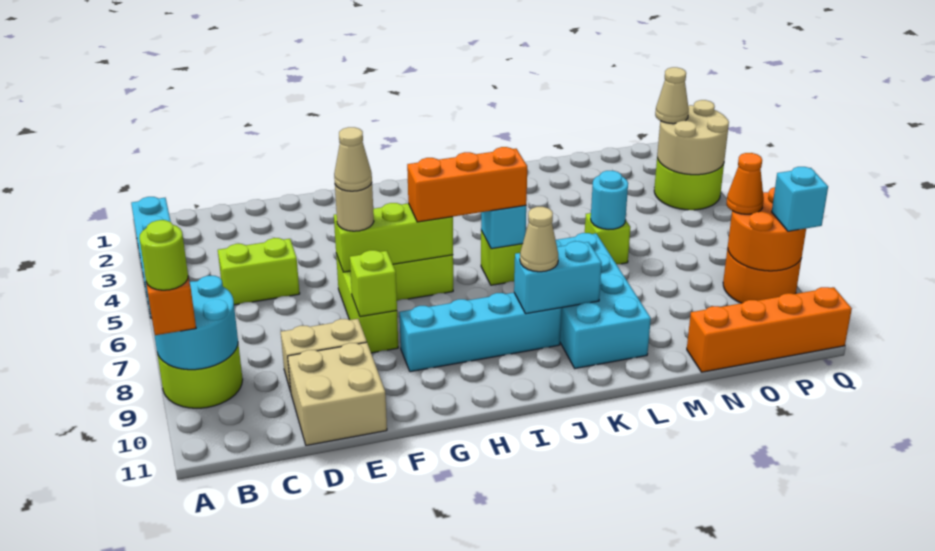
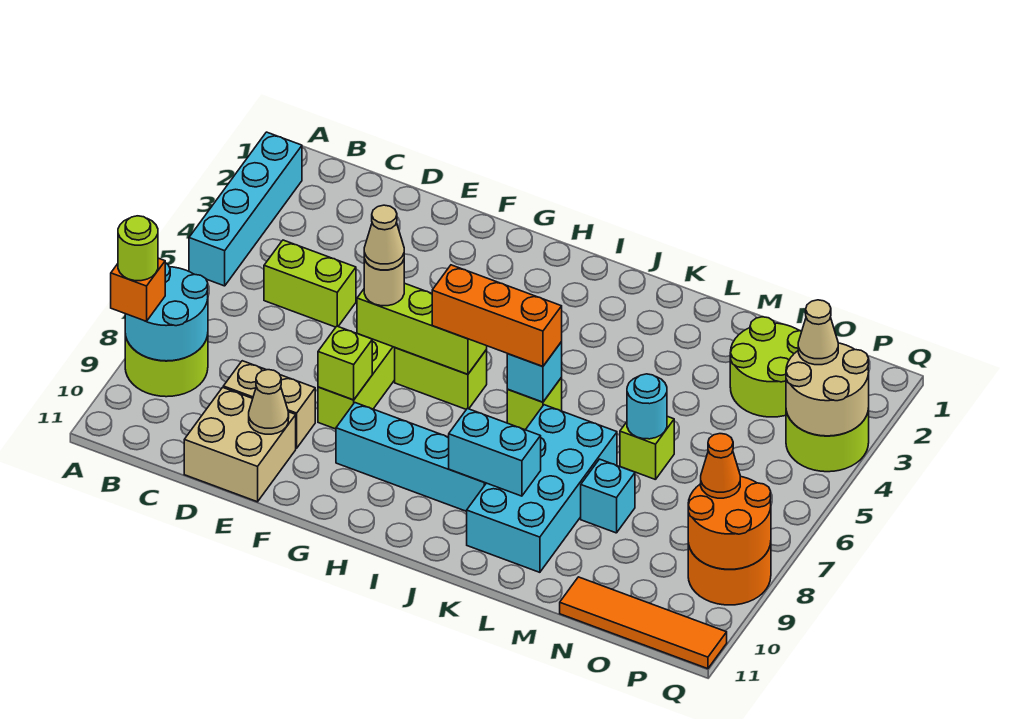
tan cone J9 level 3 -> tan cone E10 level 2
none -> lime round brick N2:O3 level 1
orange brick N11:Q11 level 1 -> orange tile N11:Q11 level 1
cyan brick Q9 level 3 -> cyan brick M8 level 1

